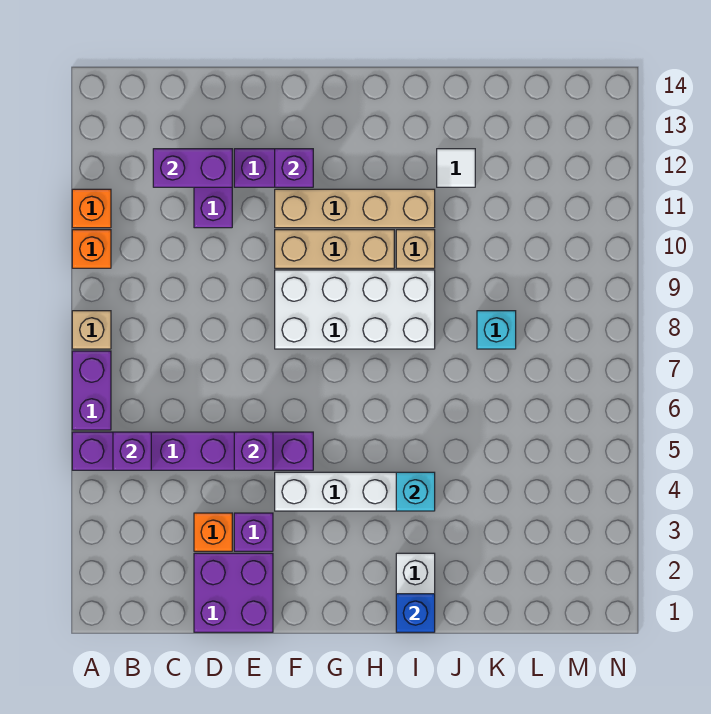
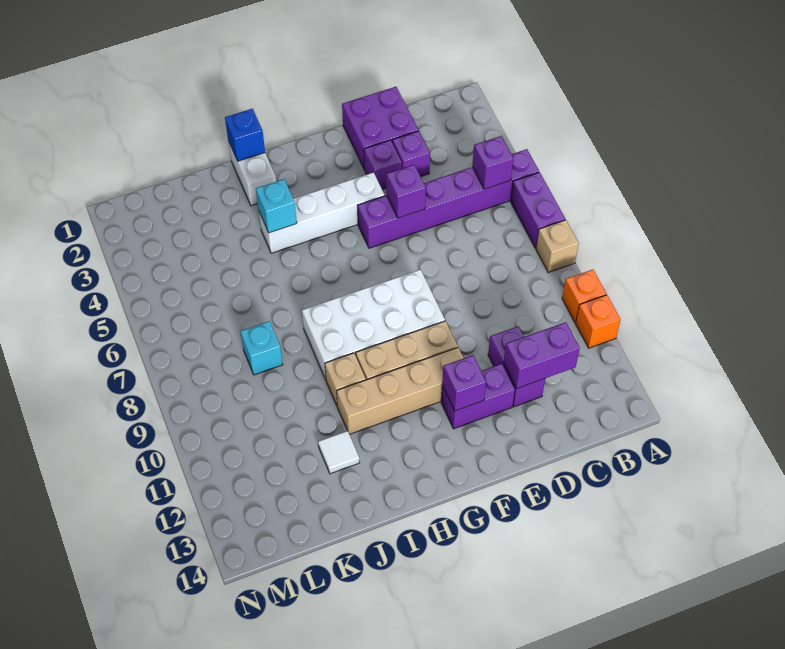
orange brick D3 level 1 -> purple brick D3 level 1

